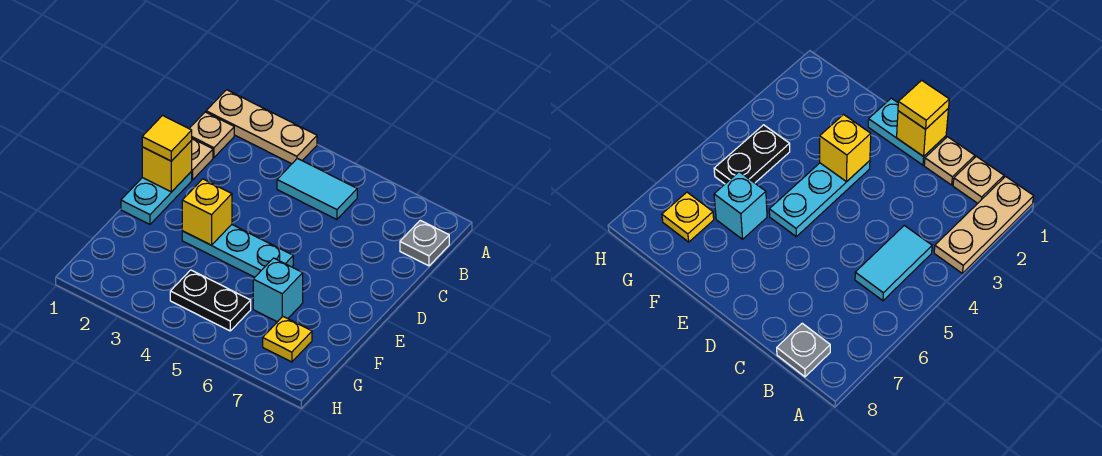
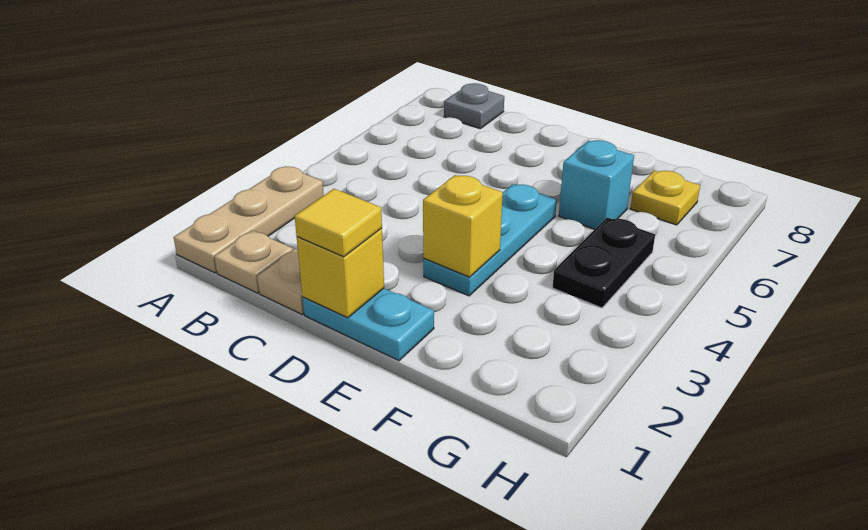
cyan tile B4:B5 level 1 -> none

